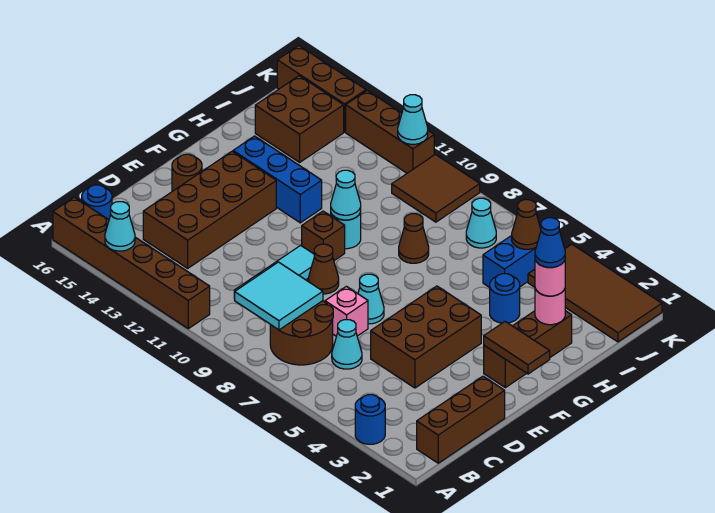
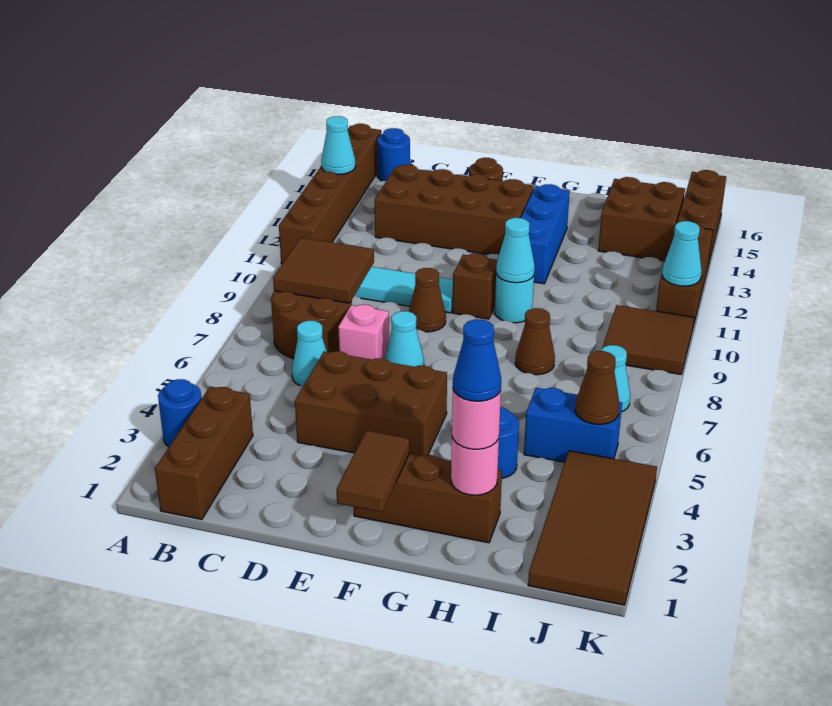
brown brick B1:D1 level 1 -> brown brick B1:B3 level 1
cyan tile B8:C9 level 2 -> brown tile B8:C9 level 2

